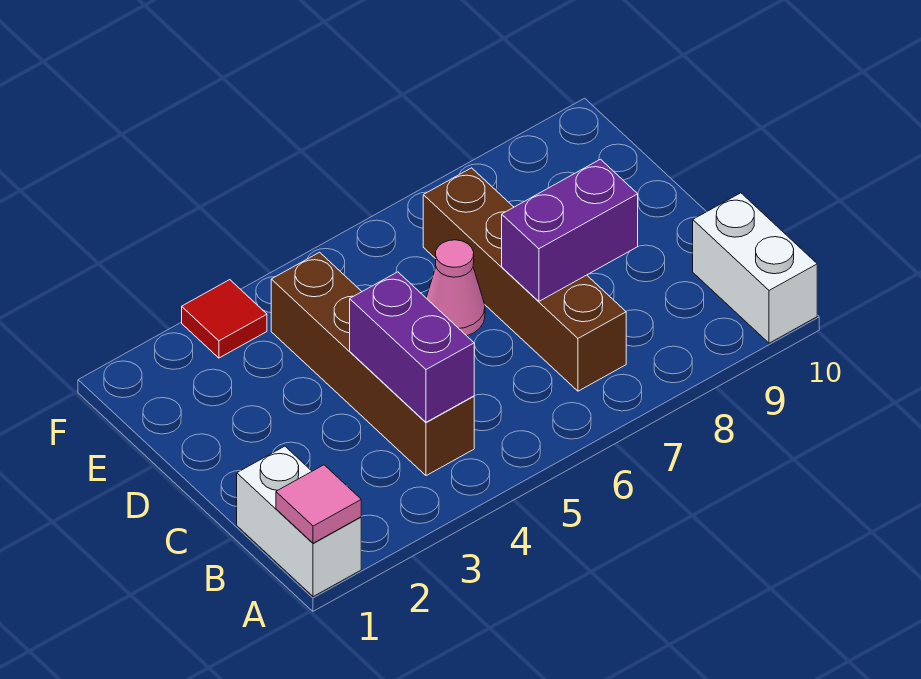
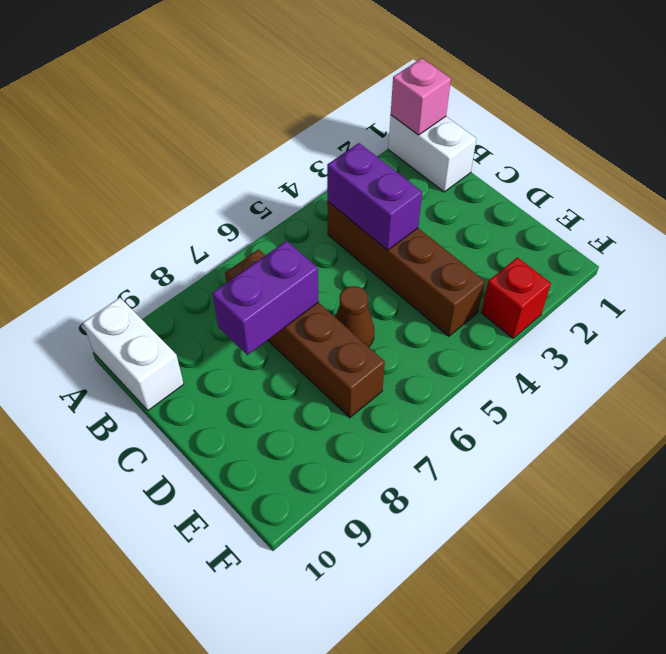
pink tile A1 level 2 -> pink brick A1 level 2
pink cone D6 level 1 -> brown cone D6 level 1
red tile F3 level 1 -> red brick F3 level 1

